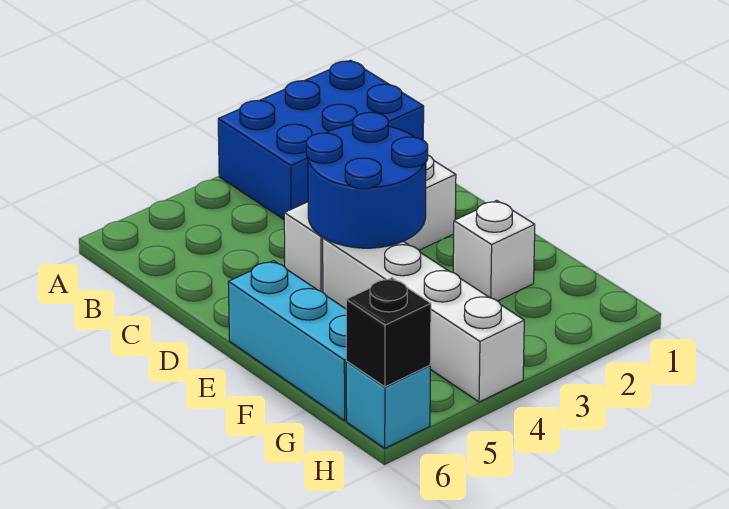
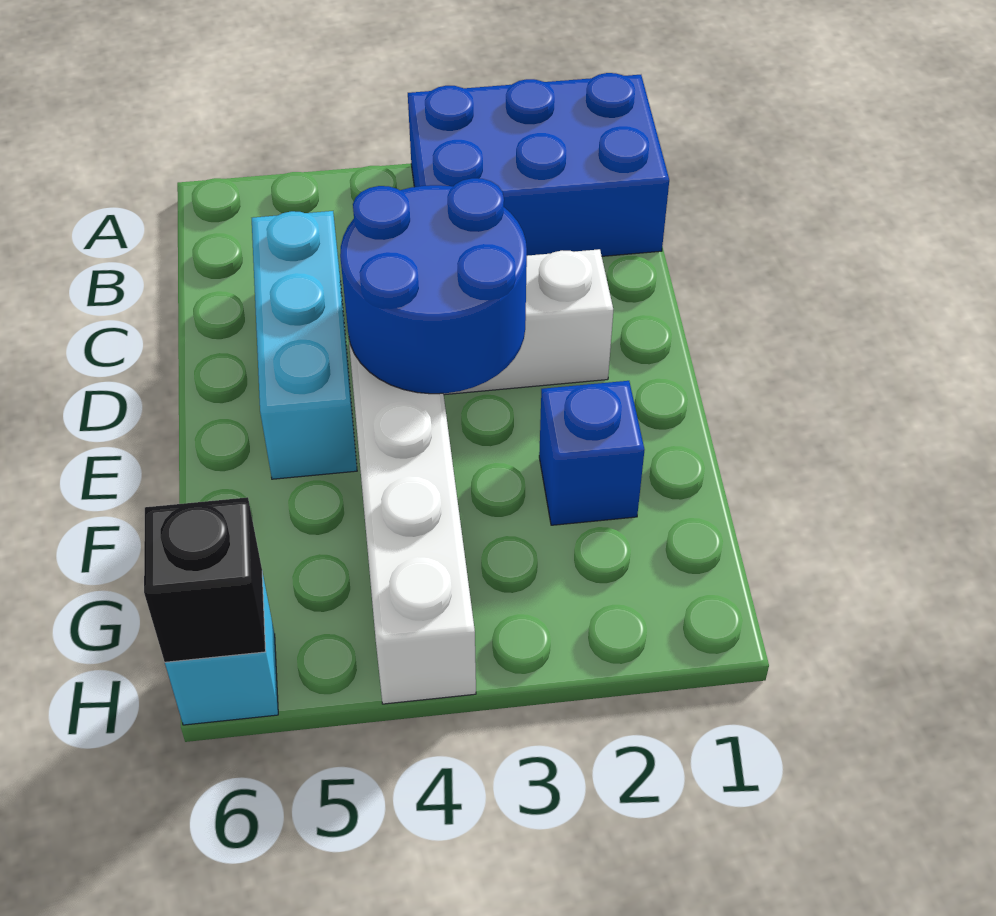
cyan brick E6:G6 level 1 -> cyan brick C5:E5 level 1
white brick F2 level 1 -> blue brick F2 level 1

